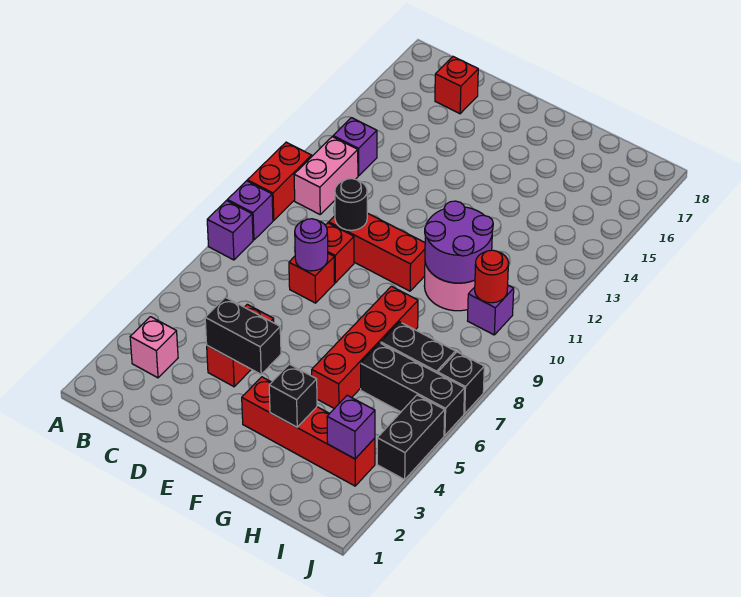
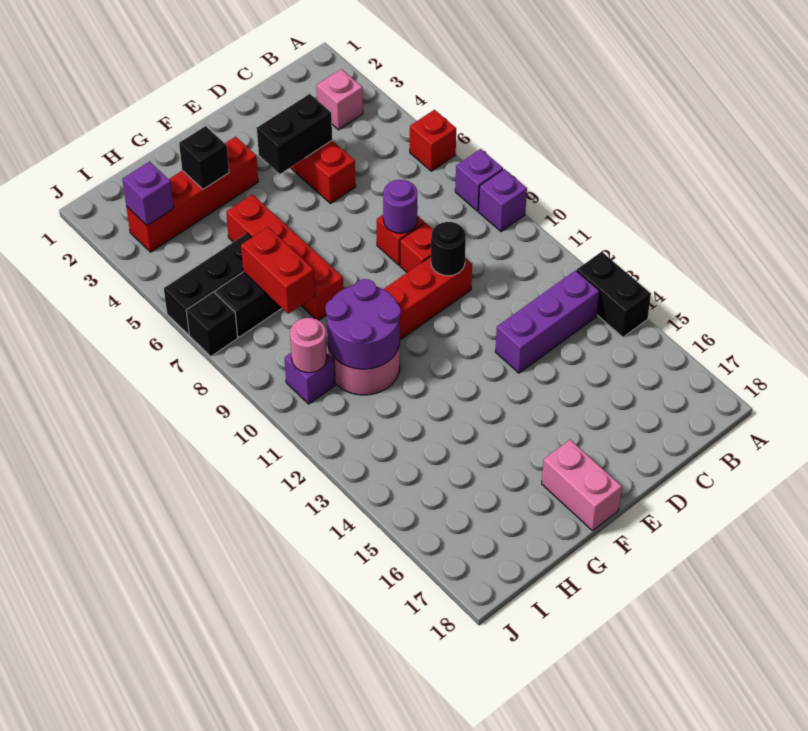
red brick A10:A11 level 1 -> red brick H7:H8 level 2
pink brick B11:B12 level 1 -> pink brick F17:F18 level 1
purple brick B13 level 1 -> purple brick B13:D13 level 1
red brick C17 level 1 -> red brick A6 level 1
red round brick I10 level 2 -> pink round brick I10 level 2
black brick J4:J5 level 1 -> black brick A13:A14 level 1

